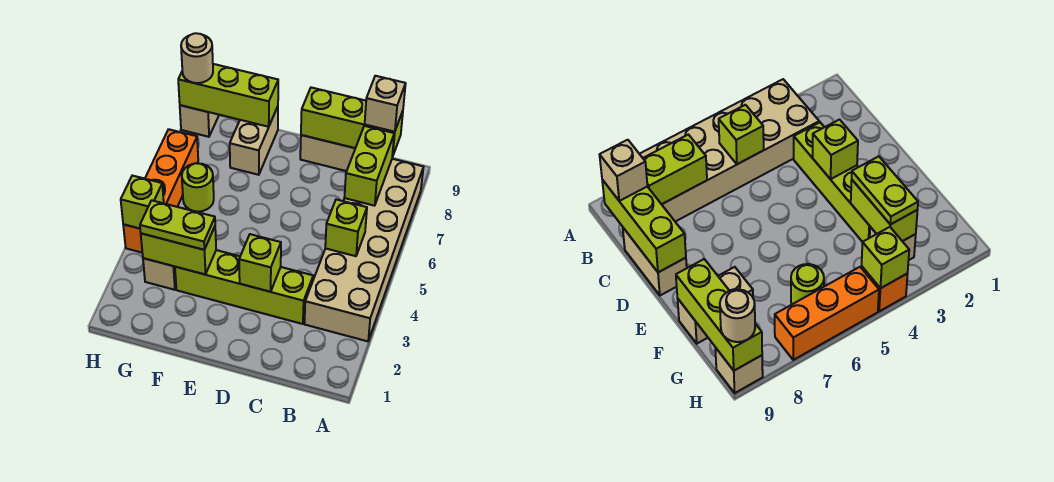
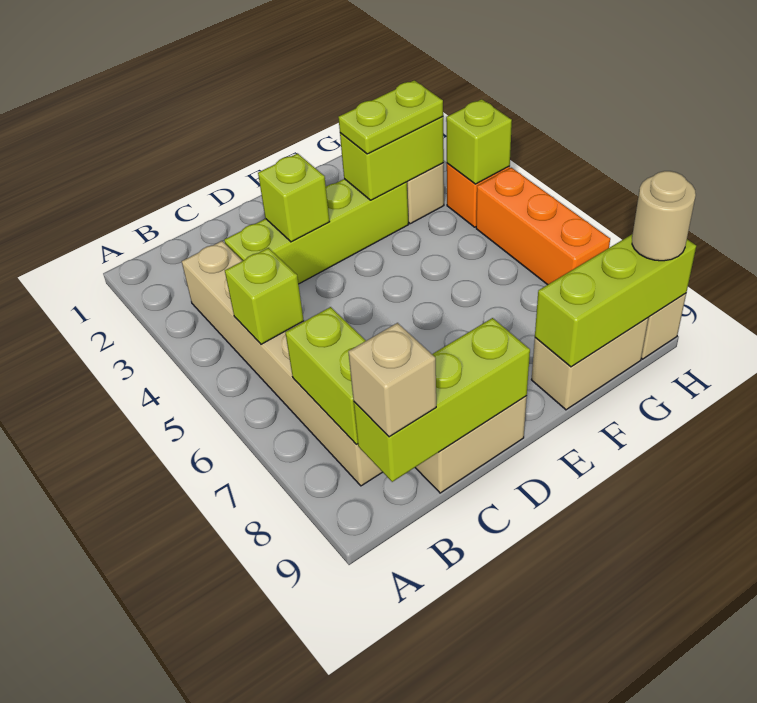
tan brick A3:B8 level 1 -> tan brick B3:B8 level 1
tan brick F8:F9 level 1 -> tan brick F9:G9 level 1
lime round brick G6 level 1 -> none

